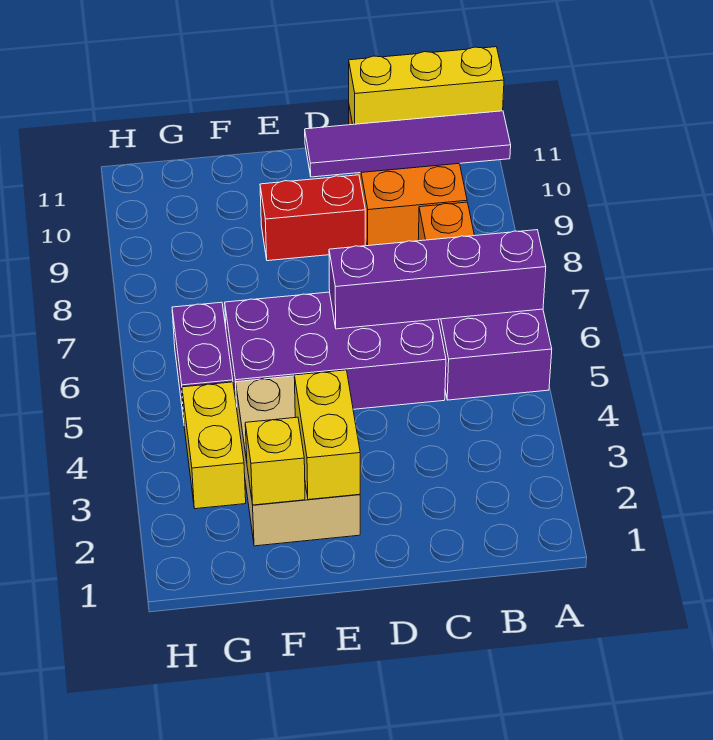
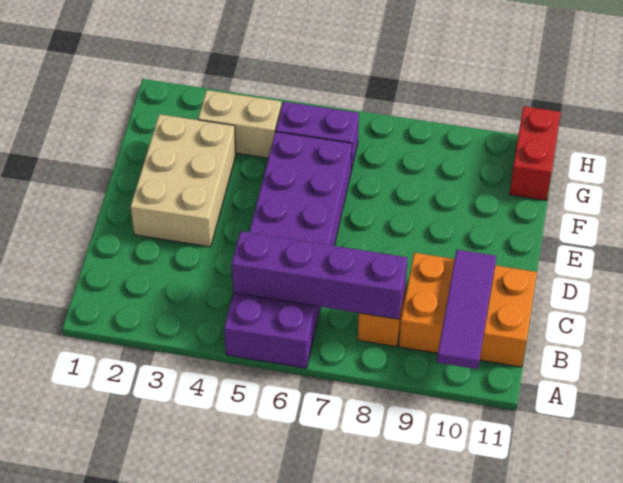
purple brick A6:D6 level 2 -> purple brick B5:B8 level 2
purple tile A10:D10 level 2 -> purple tile A10:C10 level 2
yellow brick A11:C11 level 2 -> none
red brick D9:E9 level 1 -> red brick G11:H11 level 1
tan brick E2:F4 level 1 -> tan brick D2:F3 level 1
yellow brick E2:E3 level 2 -> none
yellow brick F2 level 2 -> none
yellow brick G3:G4 level 1 -> tan brick G3:G4 level 1

